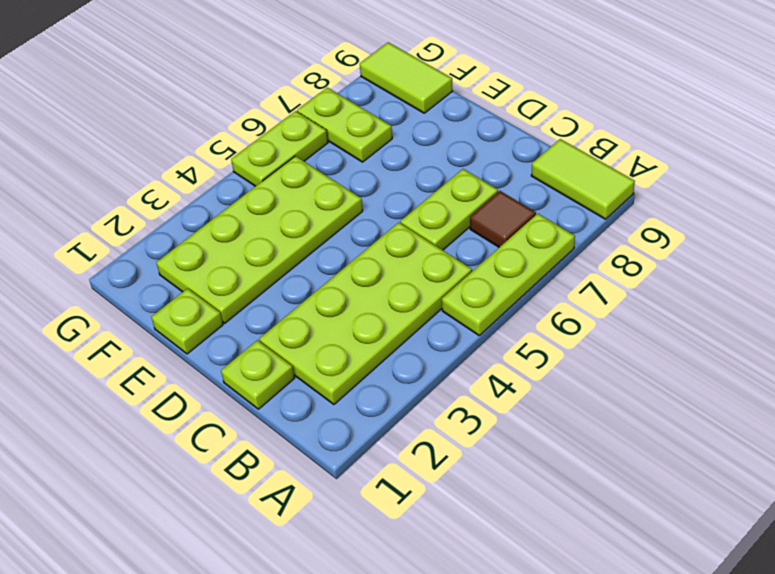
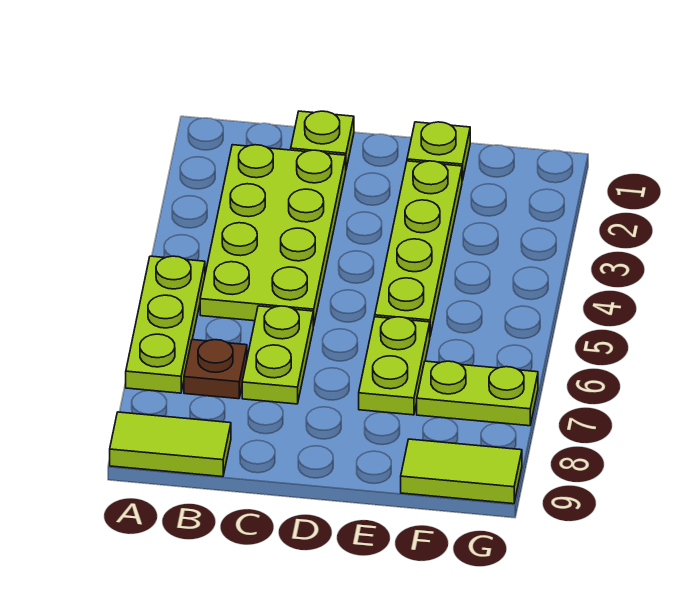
brown tile B7 level 1 -> brown plate B7 level 1
lime plate E2:F5 level 1 -> lime plate E2:E5 level 1
lime plate G5:G6 level 1 -> lime plate E6:E7 level 1

